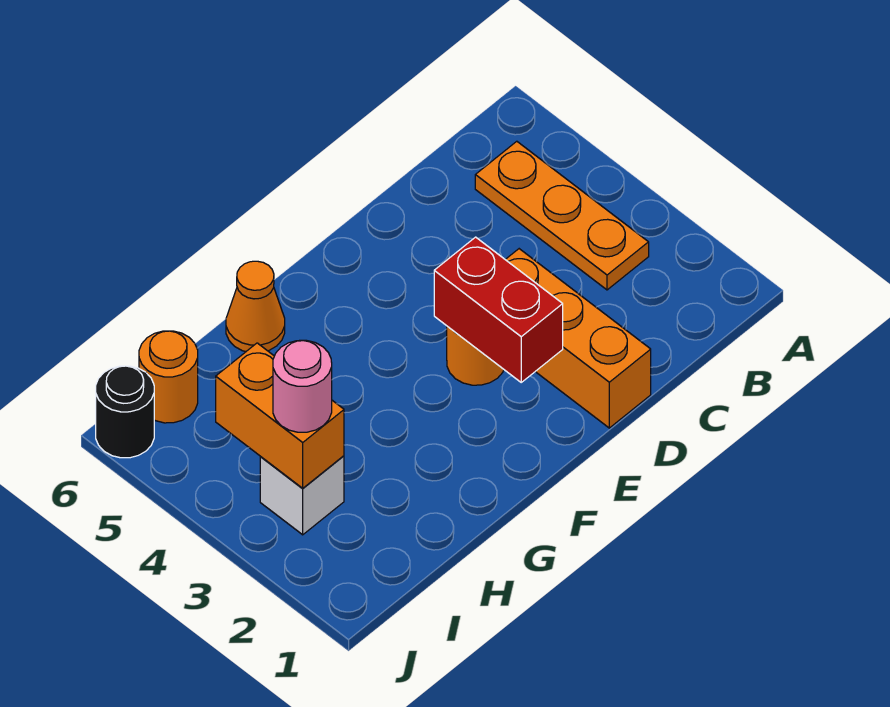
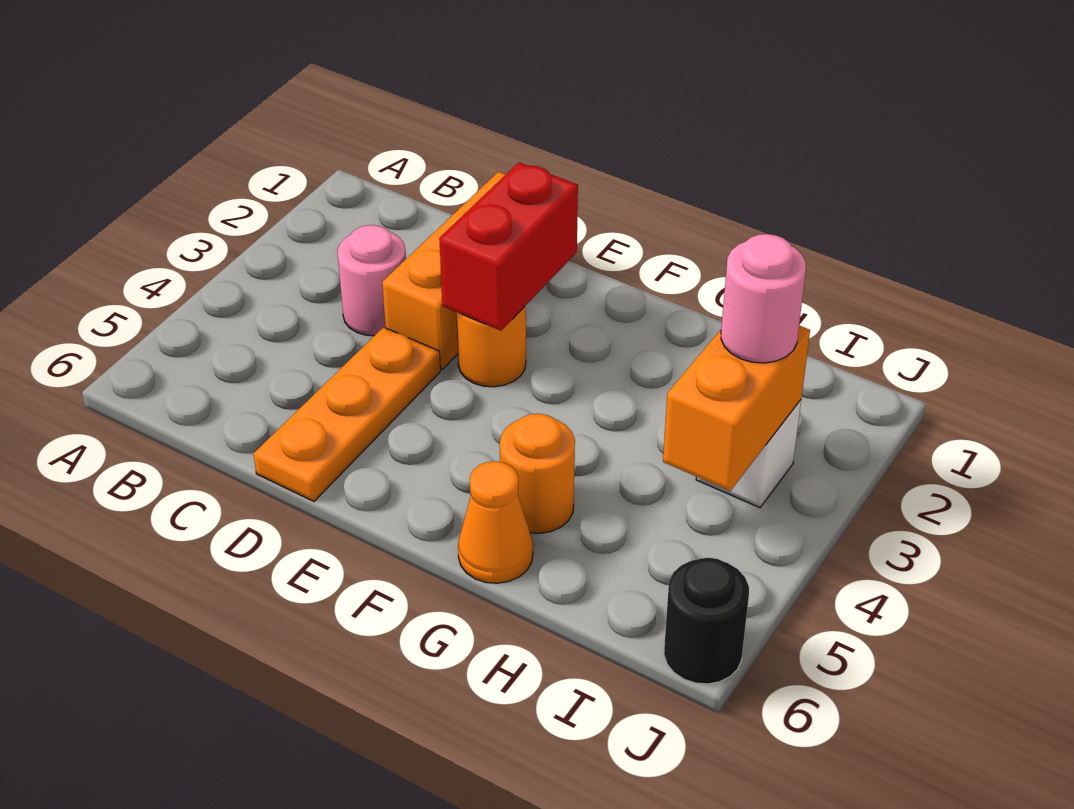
orange plate B3:B5 level 1 -> orange plate D4:D6 level 1
none -> pink round brick C3 level 1
orange round brick I6 level 1 -> orange round brick G5 level 1

